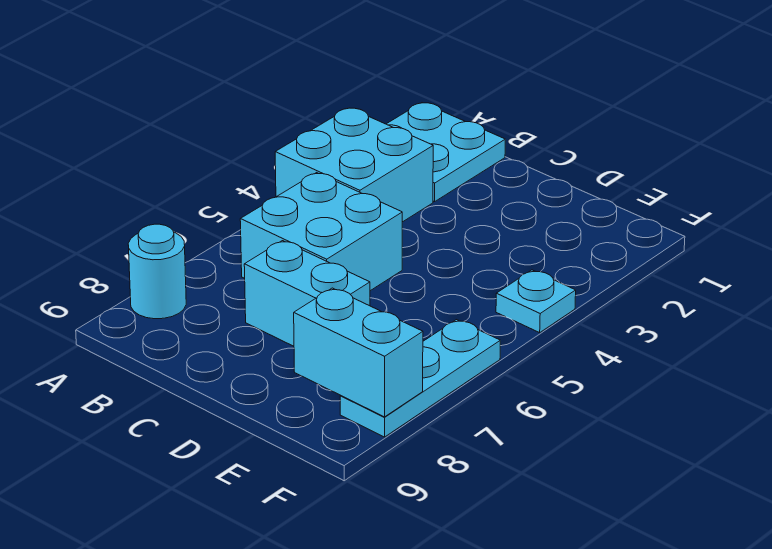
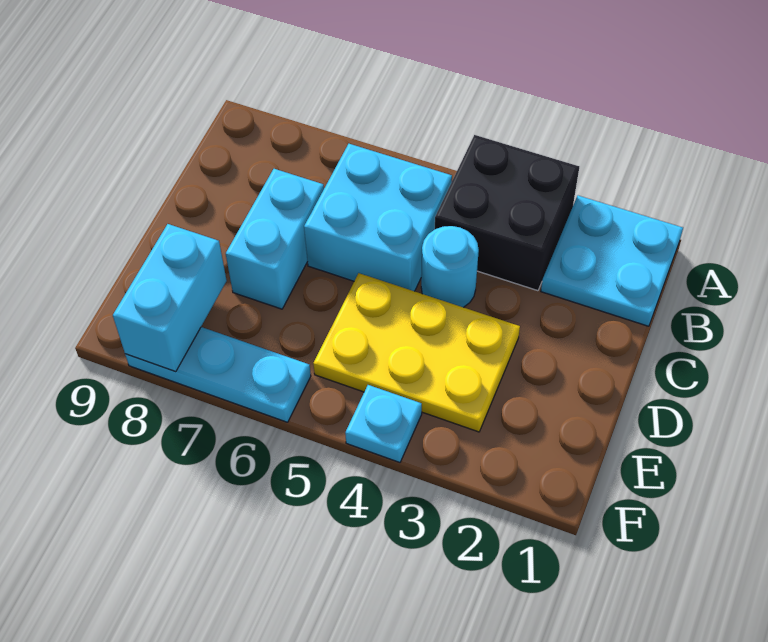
cyan brick A3:B4 level 1 -> black brick A3:B4 level 1
cyan round brick A8 level 1 -> cyan round brick C4 level 1
none -> yellow plate D3:E5 level 1

